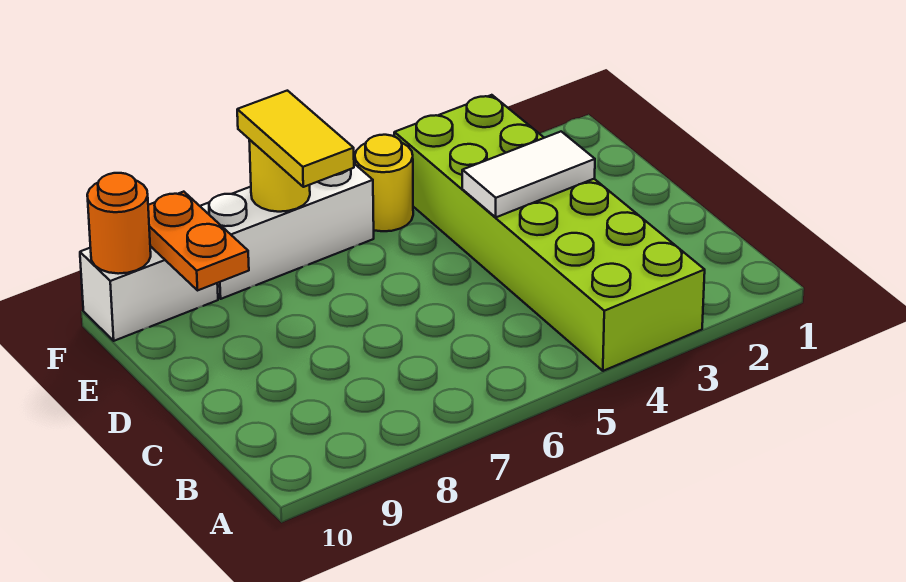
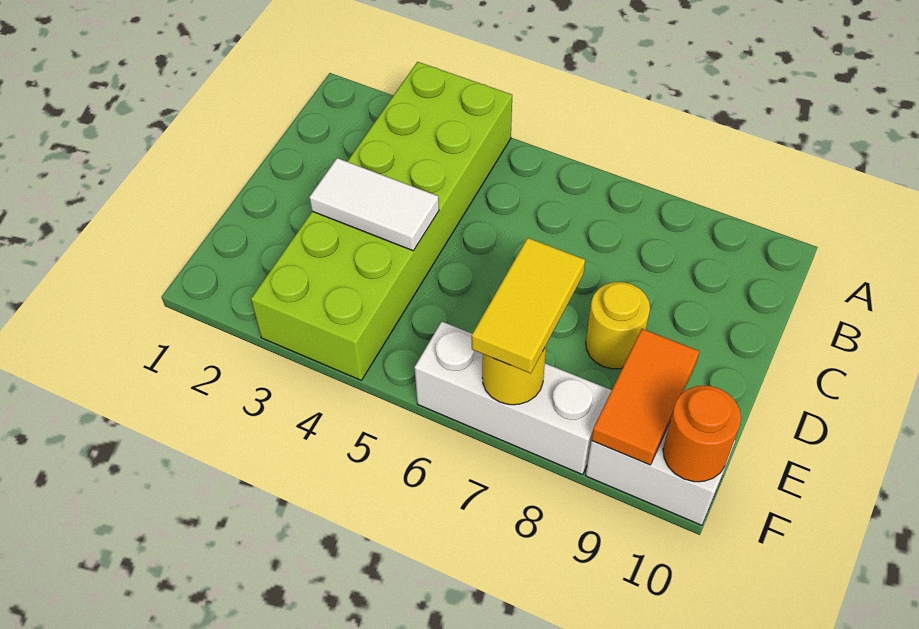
orange plate E9:F9 level 2 -> orange tile E9:F9 level 2
yellow round brick F5 level 1 -> yellow round brick D8 level 1

